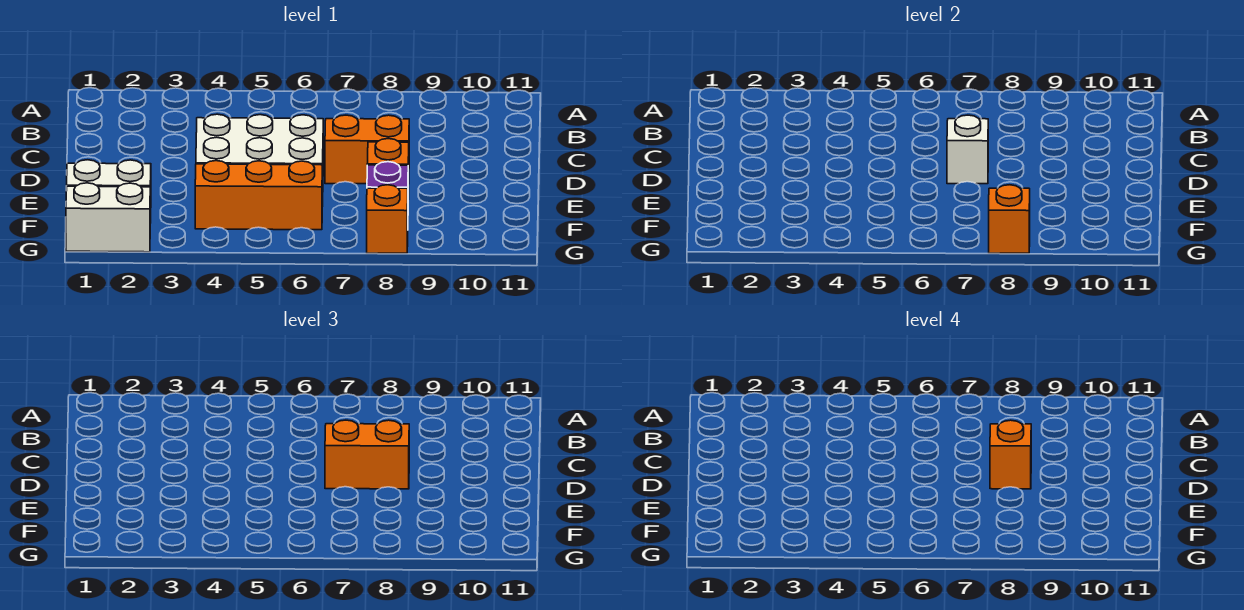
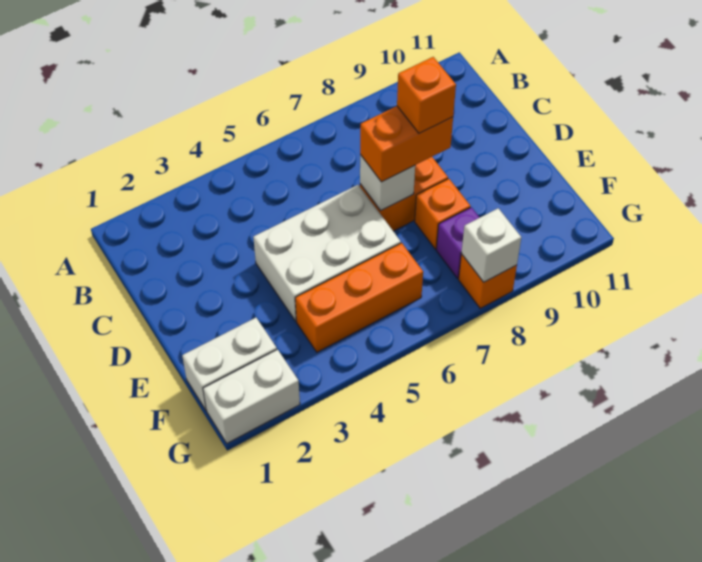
orange brick G8 level 2 -> white brick G8 level 2

